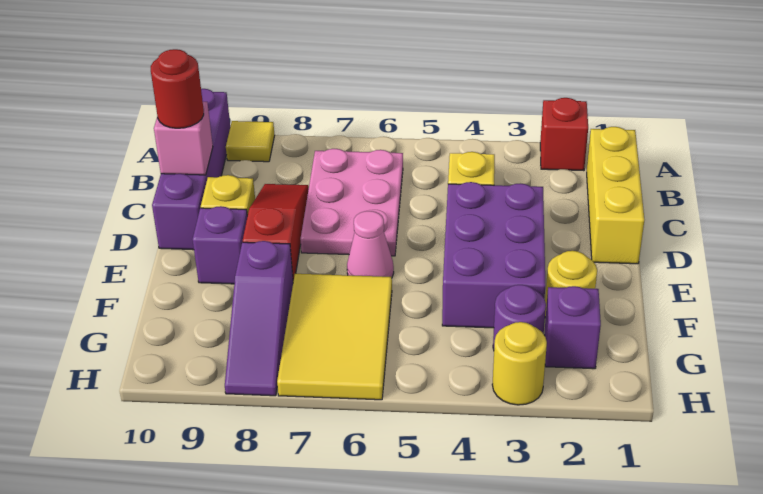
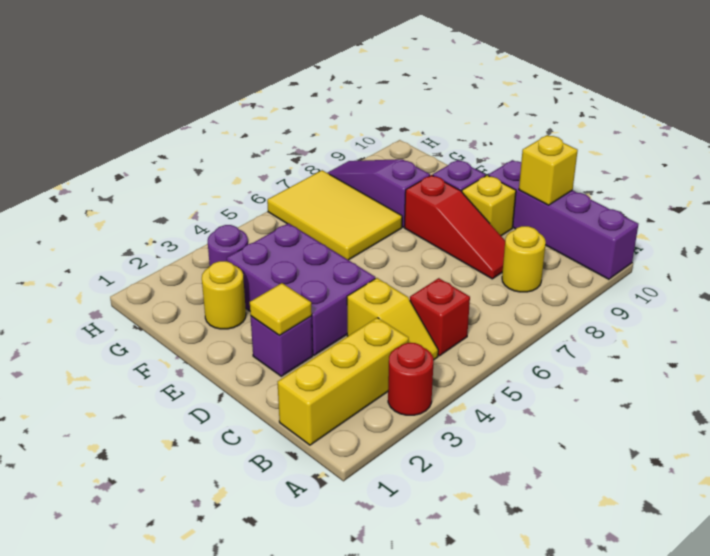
red brick A2 level 1 -> red brick B5 level 1
yellow tile A9 level 1 -> yellow tile D2 level 2
yellow brick B1:D1 level 1 -> yellow brick B1:B3 level 1
pink plate B6:D7 level 1 -> none
pink brick C10 level 2 -> yellow brick C10 level 2
red round brick C10 level 3 -> red round brick A3 level 1
pink cone E6 level 1 -> none
purple brick G2 level 1 -> purple brick D2 level 1
yellow round brick H3 level 1 -> yellow round brick B8 level 1

